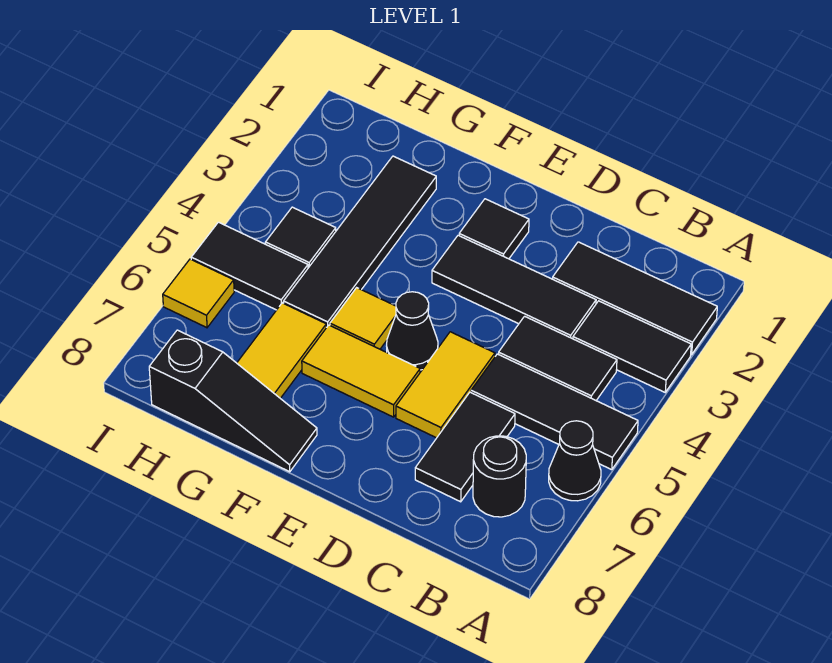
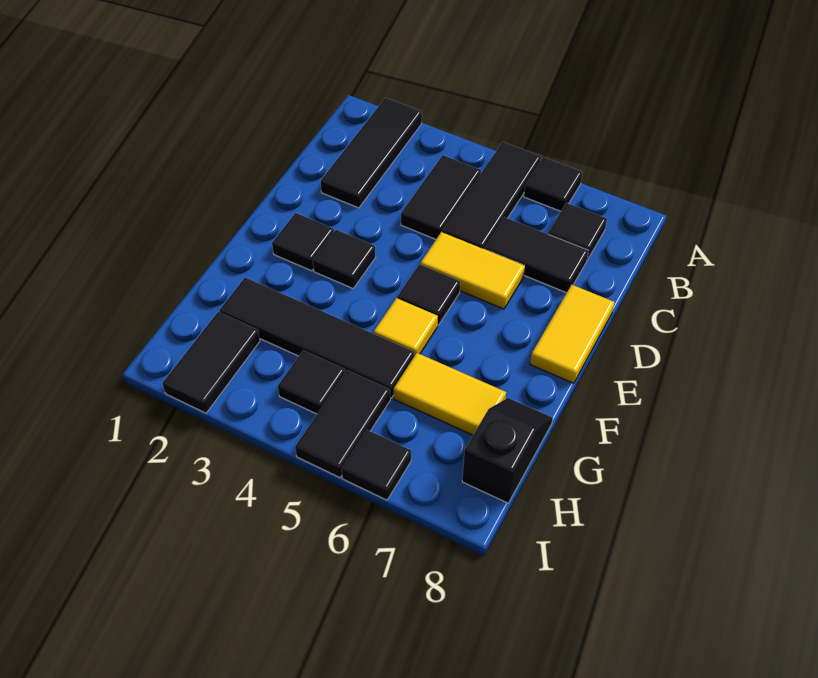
black tile A3:B3 level 1 -> black tile H2:I2 level 1
black cone A6 level 1 -> black tile A6 level 1
black round brick B7 level 1 -> black tile B7 level 1
black tile C3:E3 level 1 -> black tile E3 level 1
black cone E5 level 1 -> black tile E5 level 1
yellow tile E6:F6 level 1 -> yellow tile D8:E8 level 1
black slope F8:H8 level 1 top H -> black slope G8:H8 level 1 top H
yellow tile I6 level 1 -> black tile I6 level 1

